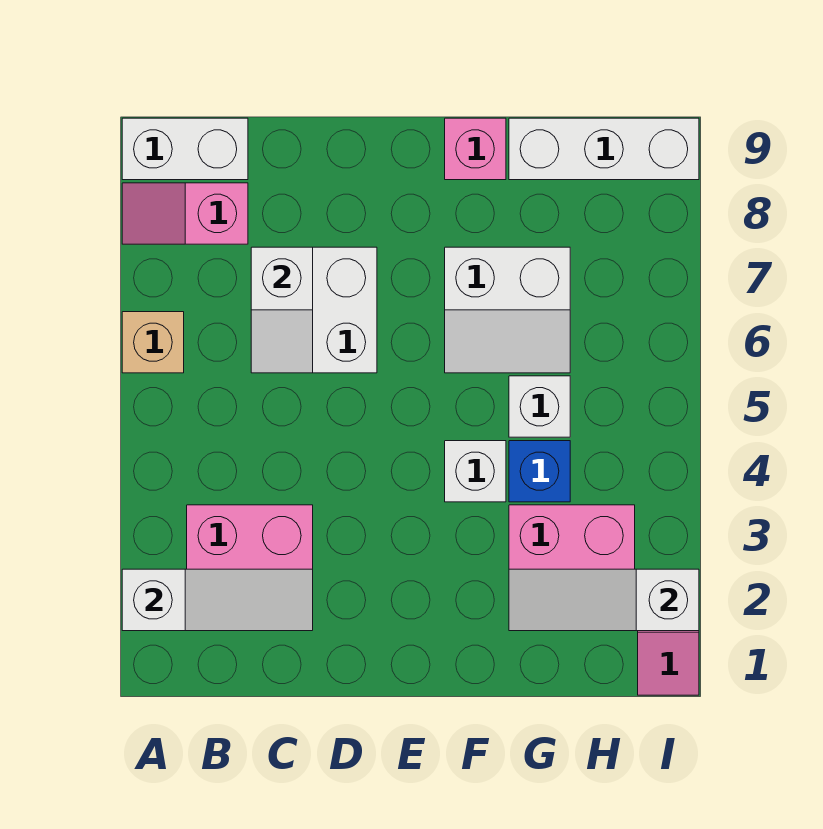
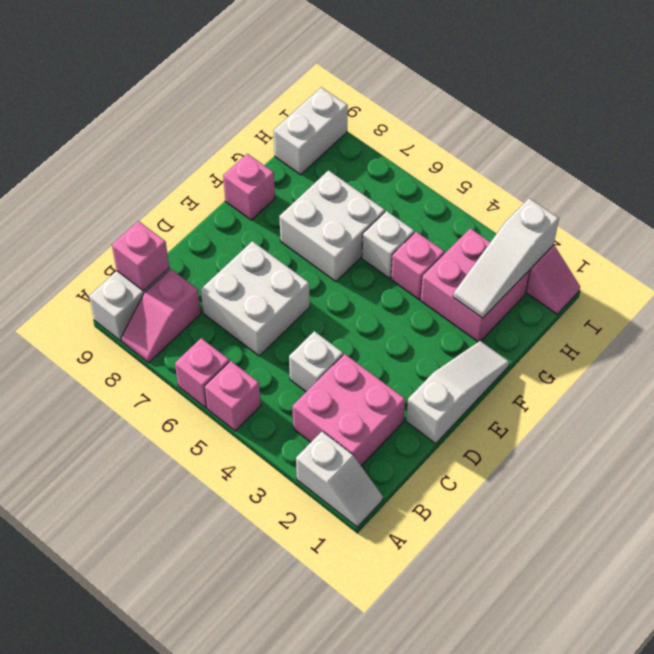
white slope A2:C2 level 2 top A -> white slope D1:F1 level 1 top D
none -> pink brick A5 level 1
tan brick A6 level 1 -> pink brick A6 level 1
none -> pink brick B9 level 2
white slope C6:C7 level 2 top 7 -> white slope A1:A2 level 1 top 2
white brick F4 level 1 -> white brick C4 level 1
white slope F6:G7 level 1 top 7 -> white brick F6:G7 level 1
blue brick G4 level 1 -> pink brick G4 level 1
white brick G9:I9 level 1 -> white brick H9:I9 level 1

